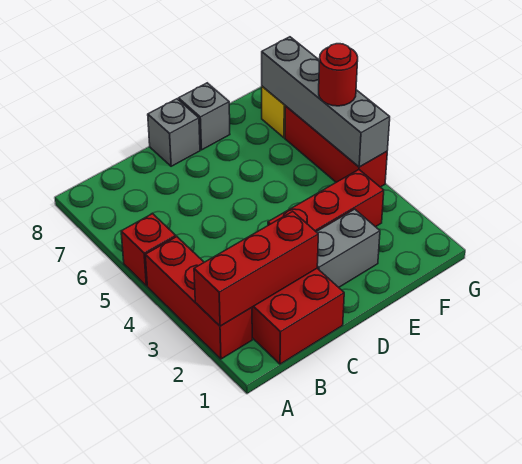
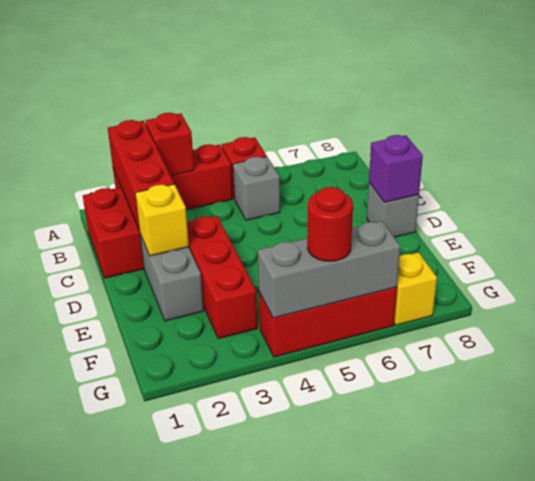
none -> red brick A3 level 2
none -> yellow brick D2 level 2
none -> purple brick D8 level 2
grey brick E8 level 1 -> grey brick B5 level 1
grey brick G4:G7 level 2 -> grey brick G4:G6 level 2

